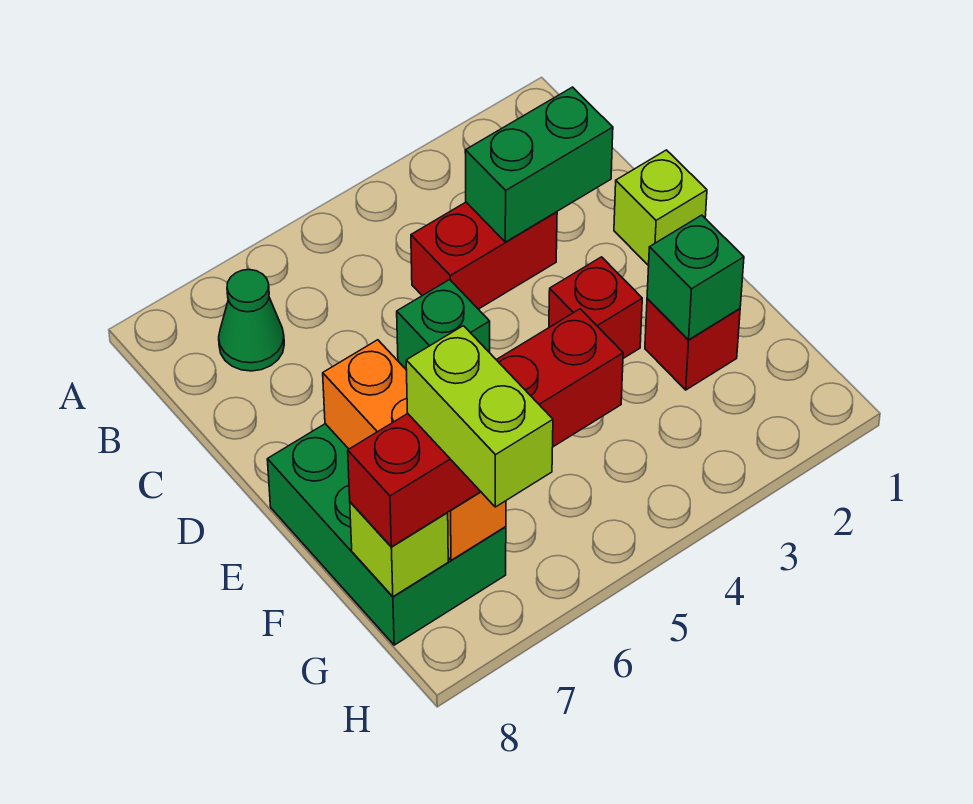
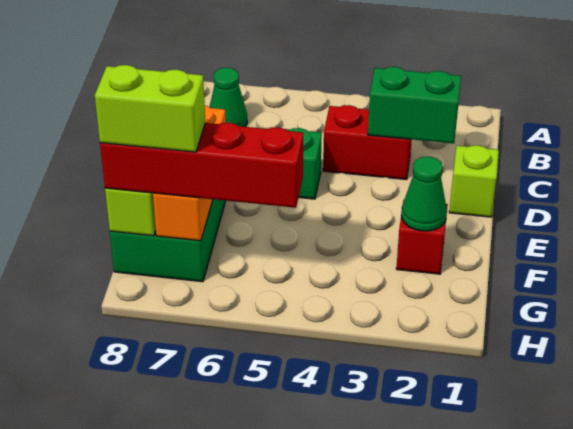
red brick E3 level 1 -> none
green brick F2 level 2 -> green cone F2 level 2
lime brick G7:H7 level 4 -> lime brick G7:G8 level 4

